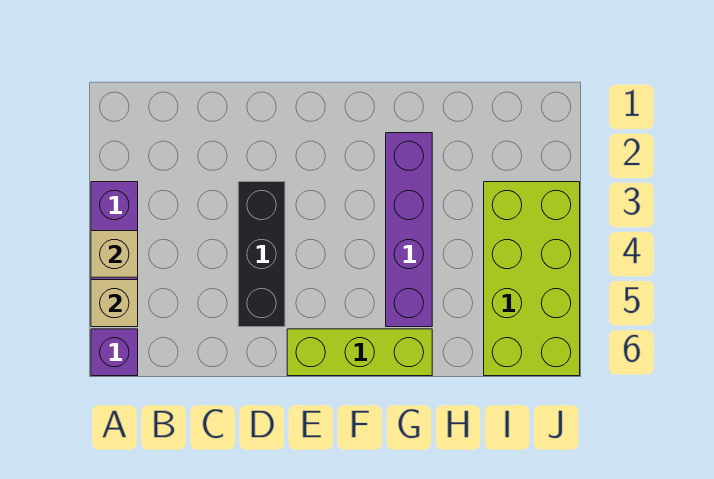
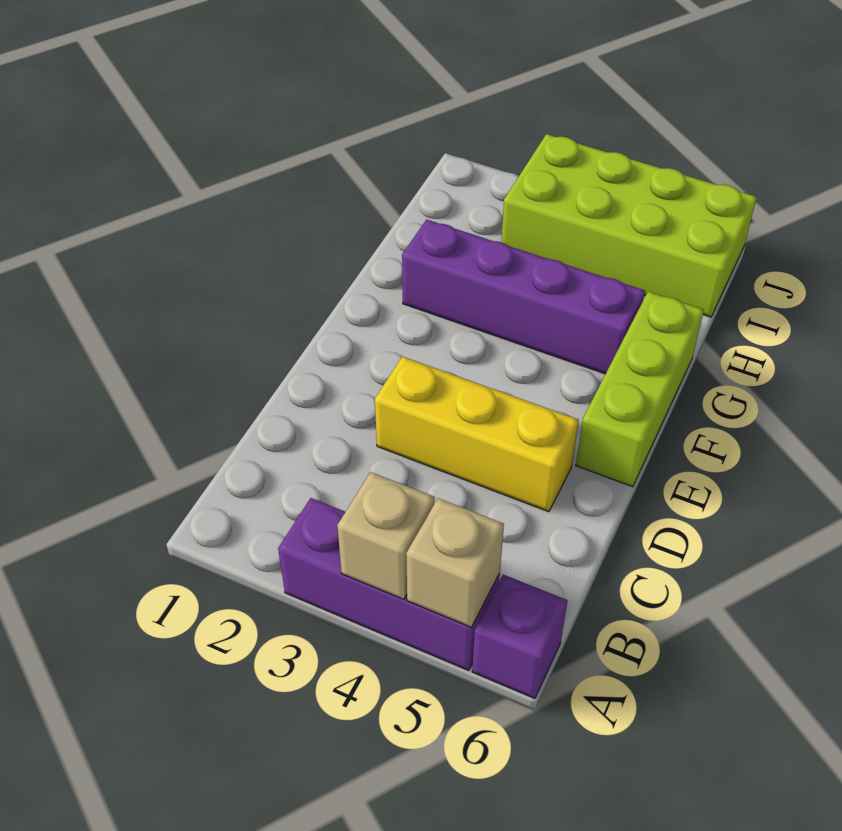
black brick D3:D5 level 1 -> yellow brick D3:D5 level 1

